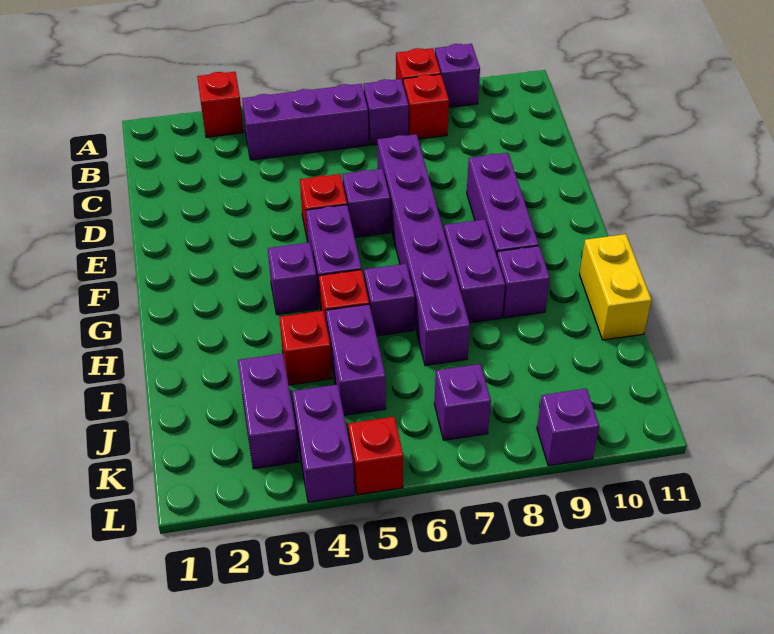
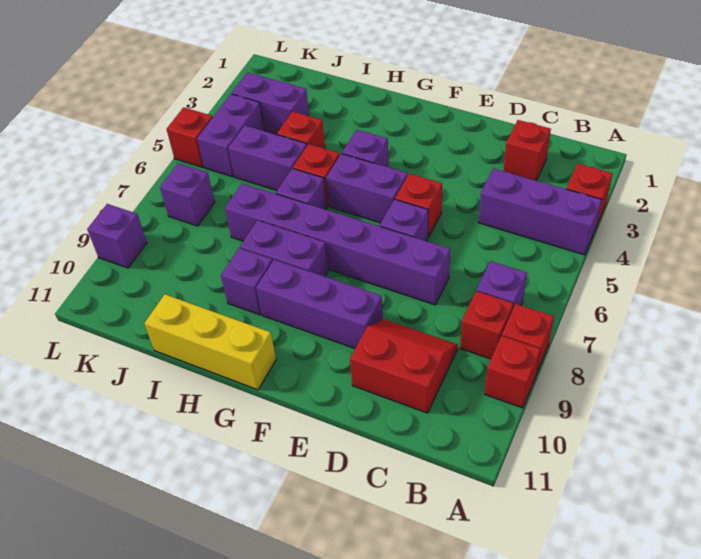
purple brick A9 level 1 -> red brick A9 level 1
purple brick B4:B6 level 1 -> purple brick A4:C4 level 1
none -> red brick C2 level 1
none -> red slope C9:D10 level 1 top 10
yellow brick H11:I11 level 1 -> yellow brick G11:I11 level 1
purple brick K4:L4 level 1 -> purple brick K4:K5 level 1

